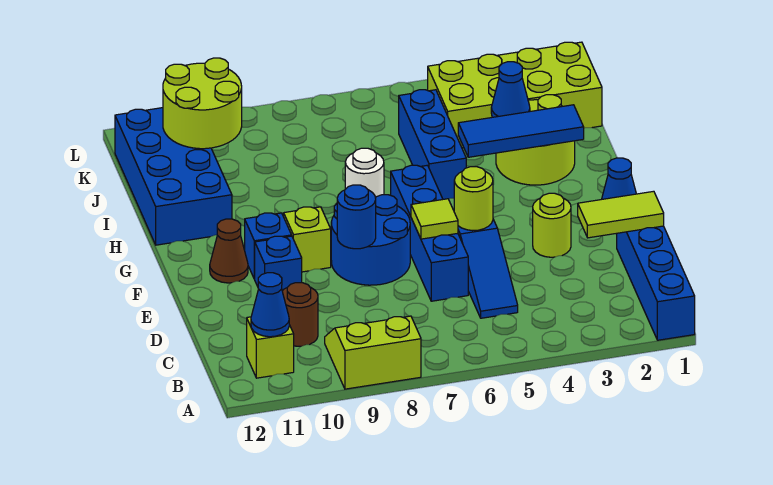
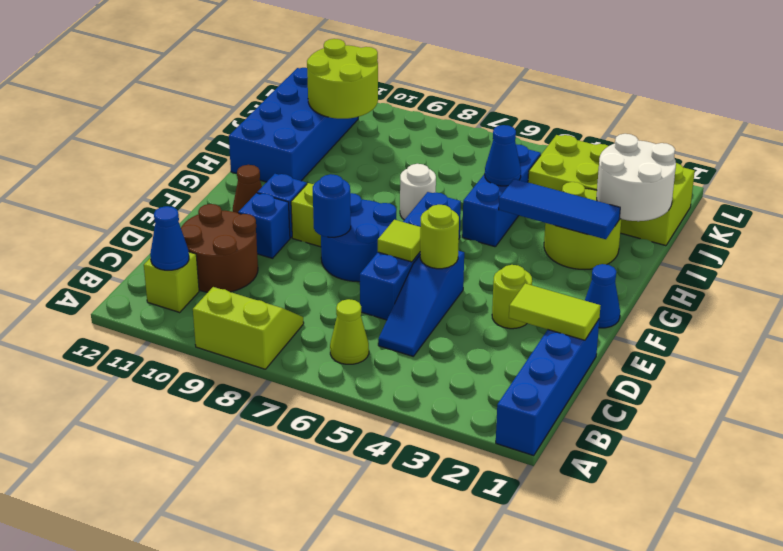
none -> lime cone B6 level 1
brown round brick C10 level 1 -> brown round brick C10:D11 level 1
none -> white round brick I1:J2 level 2
blue cone I3 level 2 -> blue cone I5 level 2

